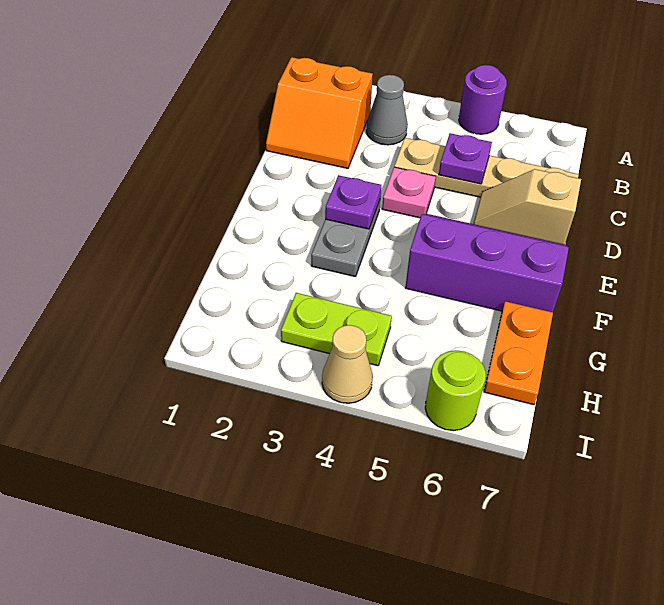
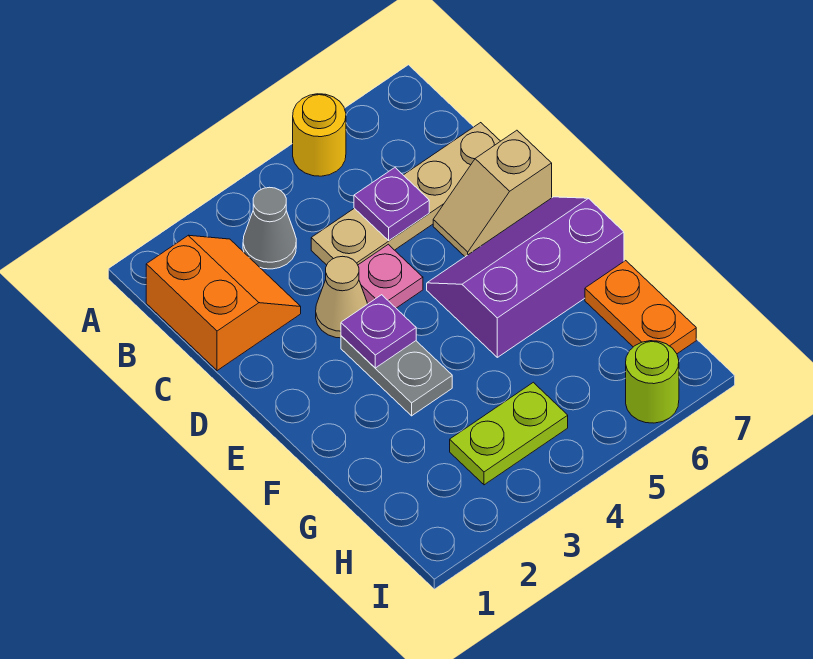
purple round brick A5 level 1 -> yellow round brick A5 level 1
orange slope B1:C2 level 1 top B -> orange slope B1:C2 level 1 top 1
tan cone I4 level 1 -> tan cone D3 level 1

